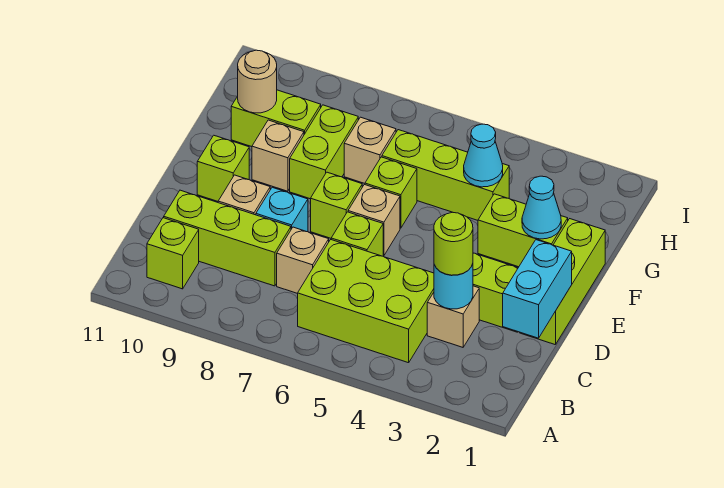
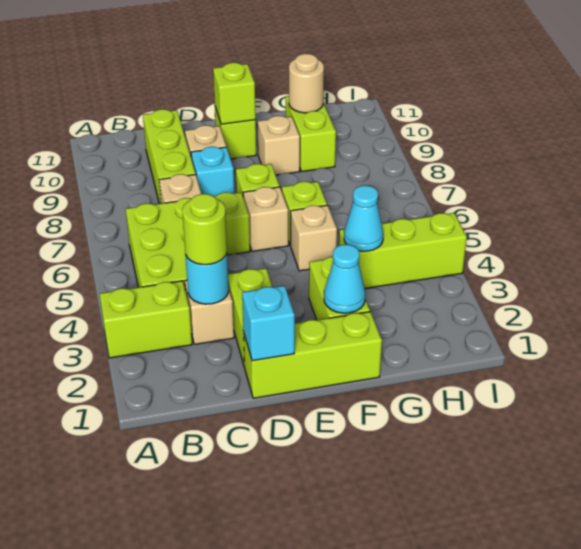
lime brick B10 level 1 -> lime brick E10 level 2
cyan brick C1:D1 level 2 -> cyan brick D1 level 2
lime brick F8:G8 level 1 -> lime brick A3:B3 level 1
lime brick G4:G6 level 1 -> lime brick G4:I4 level 1
tan brick G7 level 1 -> tan brick F5 level 1

